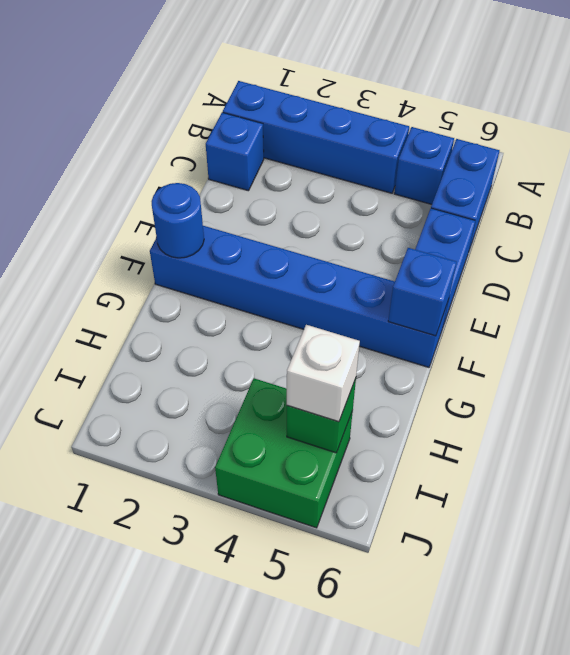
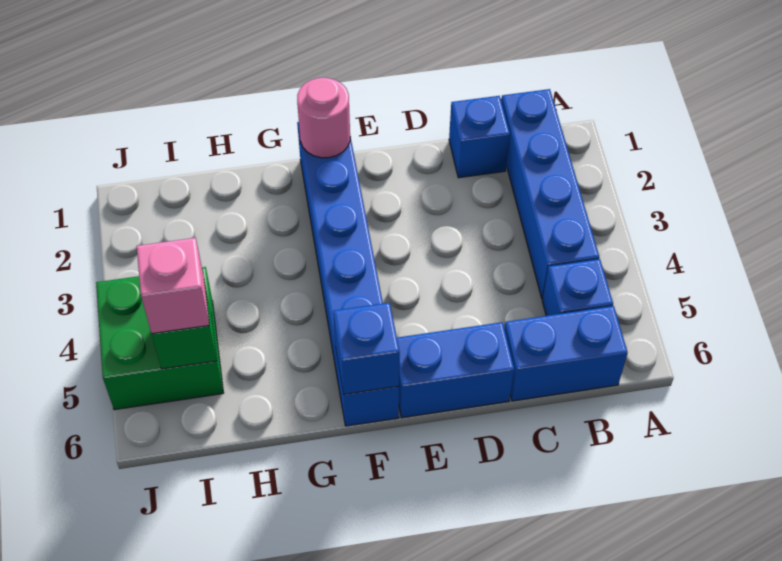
blue round brick F1 level 2 -> pink round brick F1 level 2
white brick I5 level 3 -> pink brick I5 level 3

